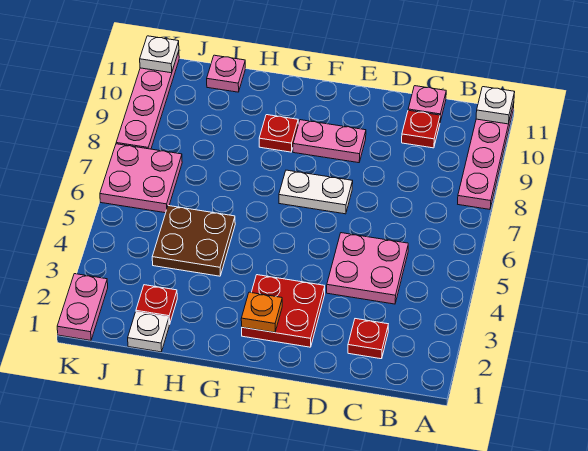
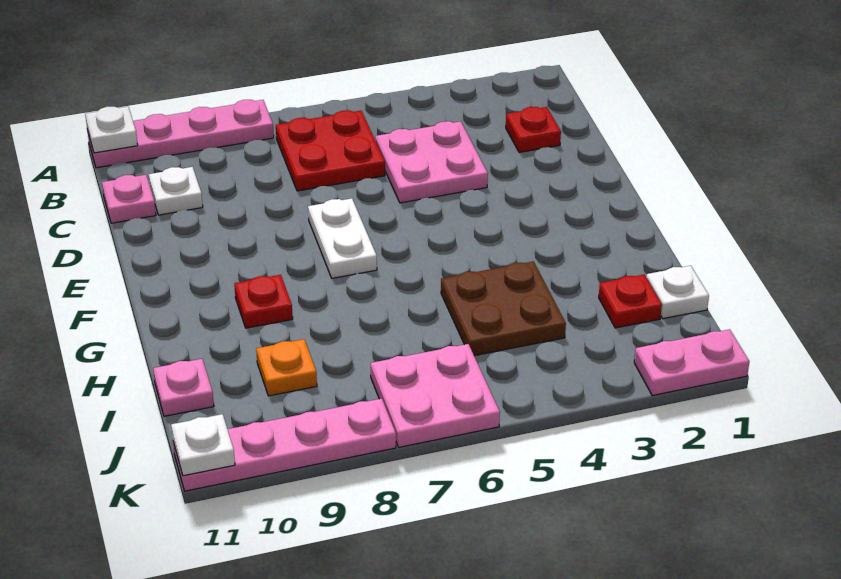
red plate C10 level 1 -> white plate C10 level 1
red plate E2:F3 level 1 -> red plate B6:C7 level 1
pink plate E9:F9 level 1 -> none
orange plate F2 level 2 -> orange plate I9 level 1

